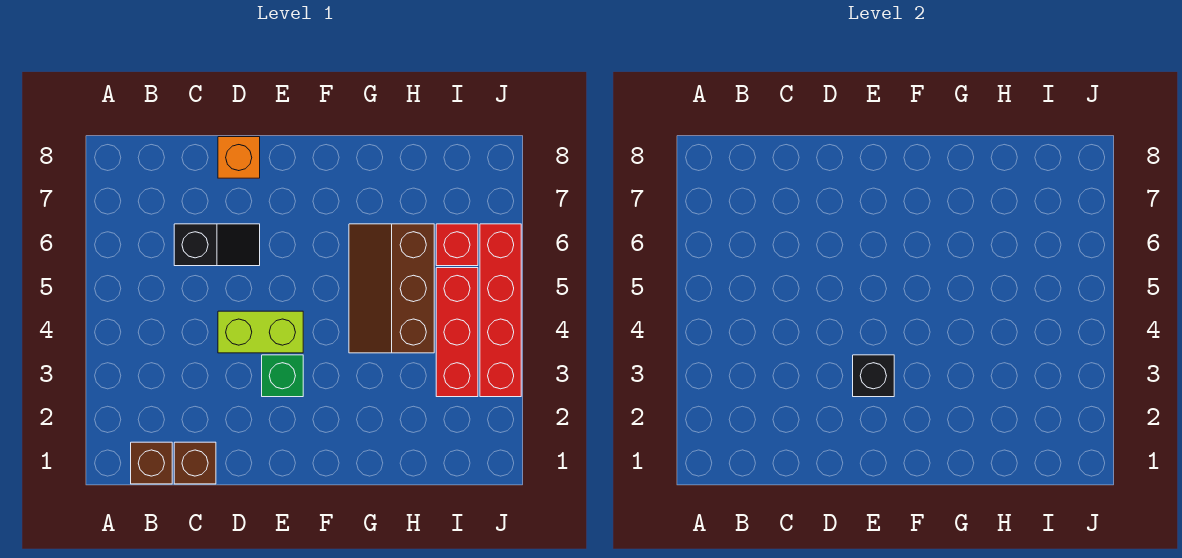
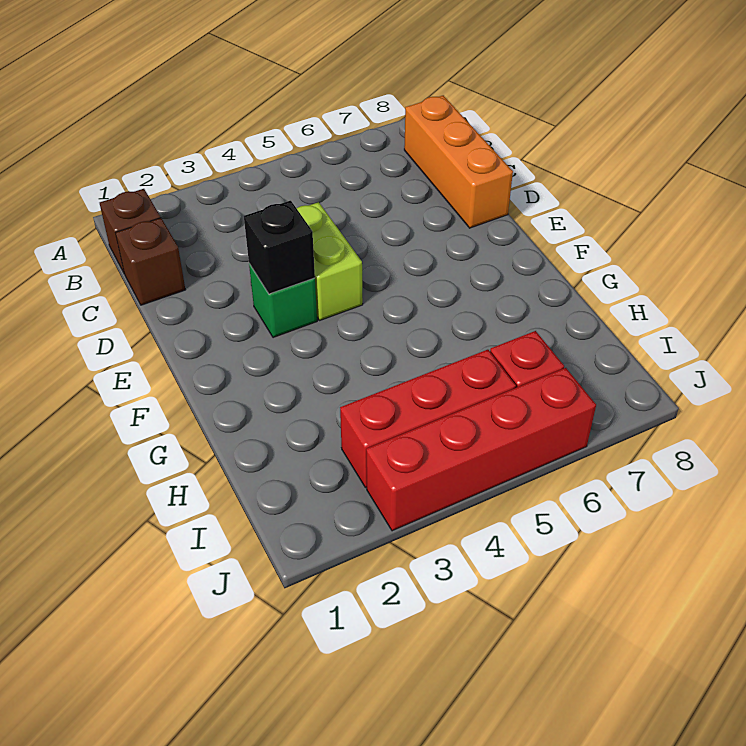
black slope C6:D6 level 1 top C -> none
orange brick D8 level 1 -> orange brick B8:D8 level 1
brown slope G4:H6 level 1 top H -> none

